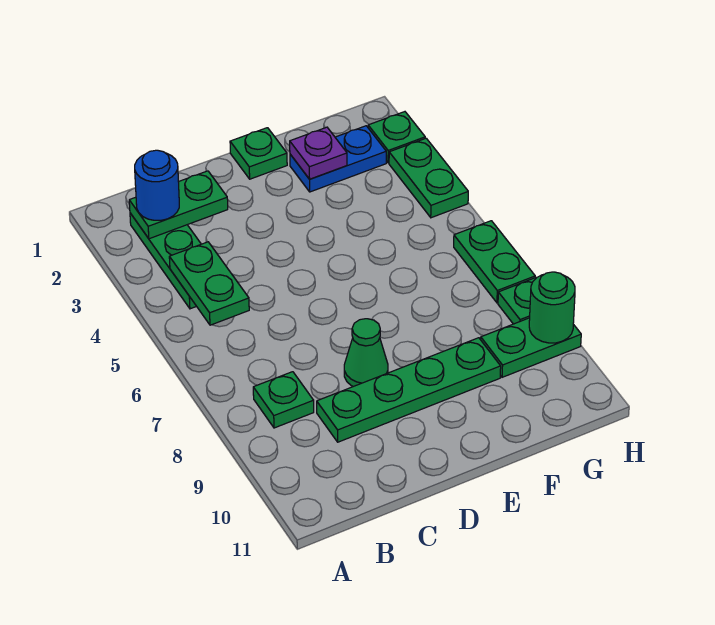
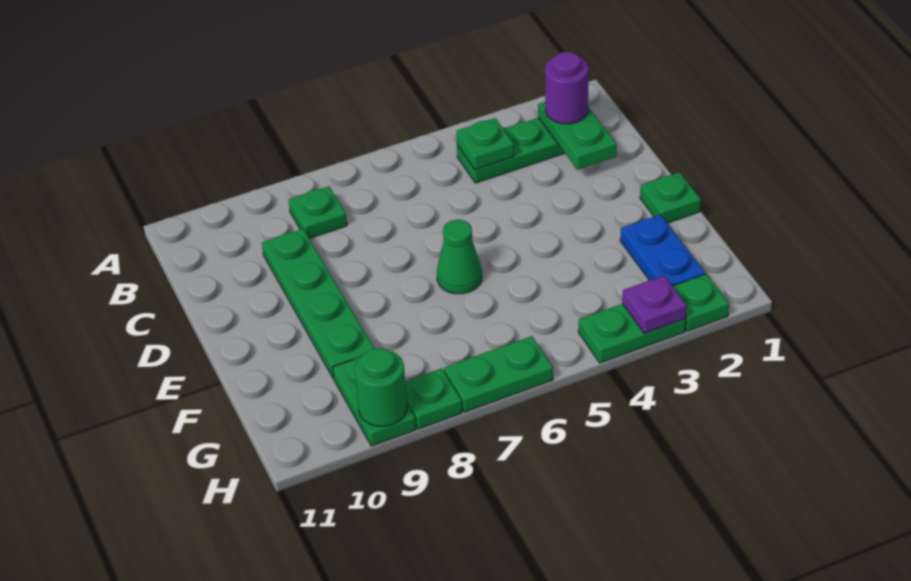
blue round brick B2 level 3 -> purple round brick B2 level 3
green plate B4:B5 level 2 -> green plate B4 level 2
green cone D8 level 1 -> green cone E6 level 1
purple plate F2 level 2 -> purple plate H3 level 2

